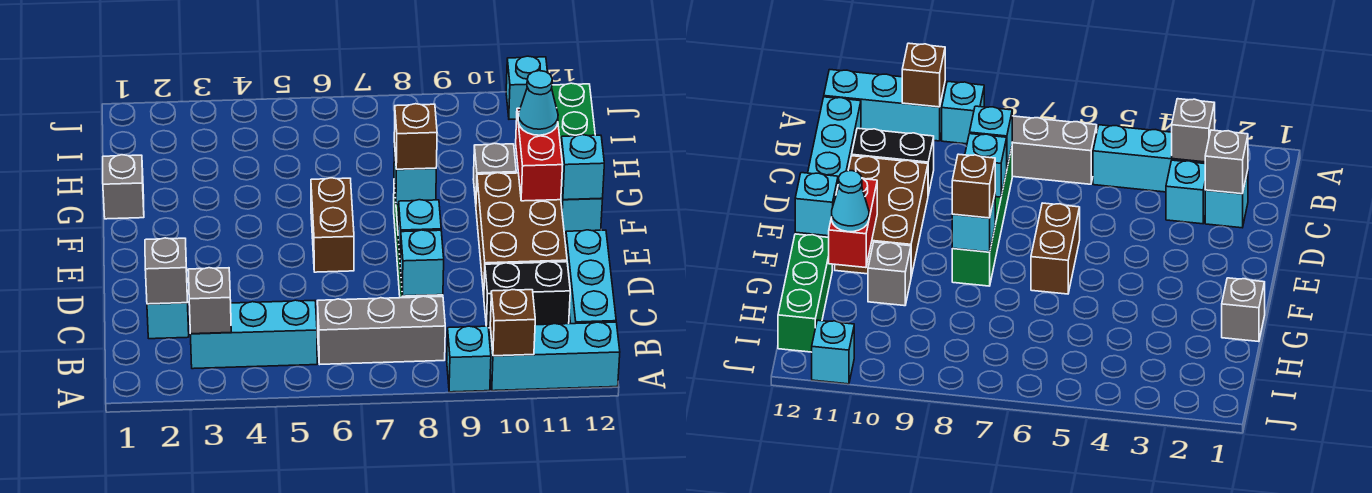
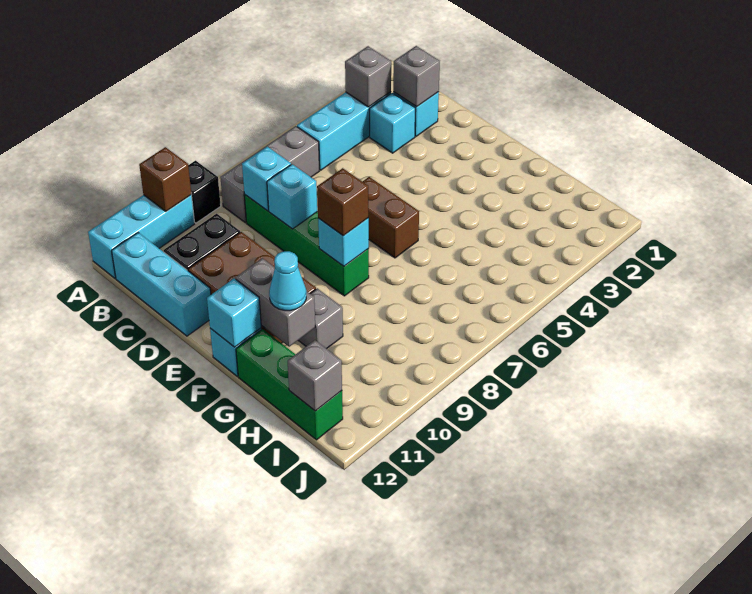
cyan brick A9 level 1 -> black brick A9 level 1
red brick F11:G11 level 2 -> grey brick F11:G11 level 2
grey brick G1 level 1 -> grey brick I12 level 2
cyan brick J11 level 1 -> none

